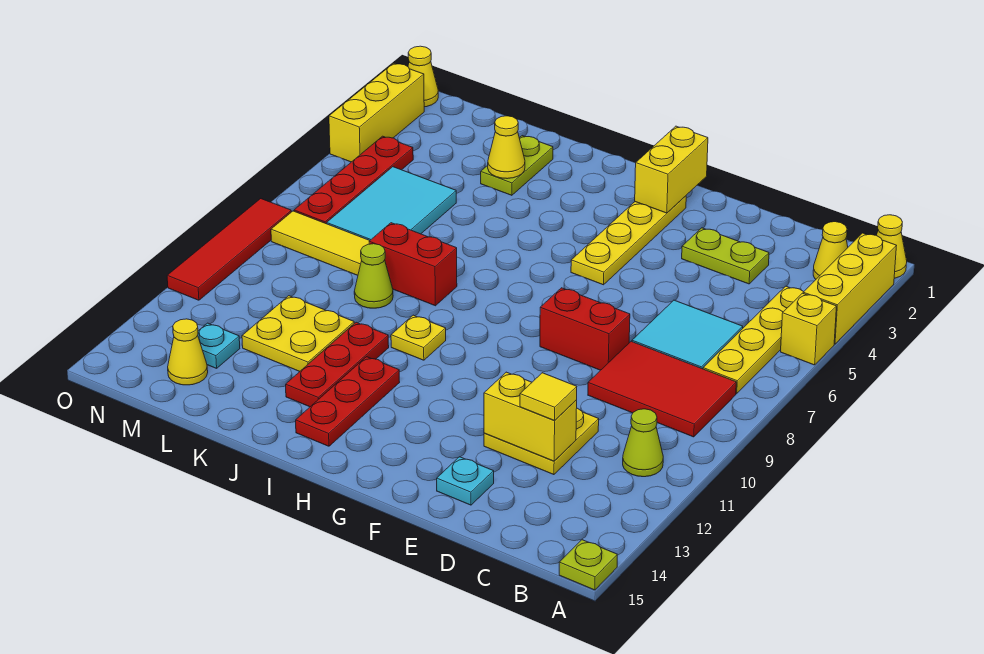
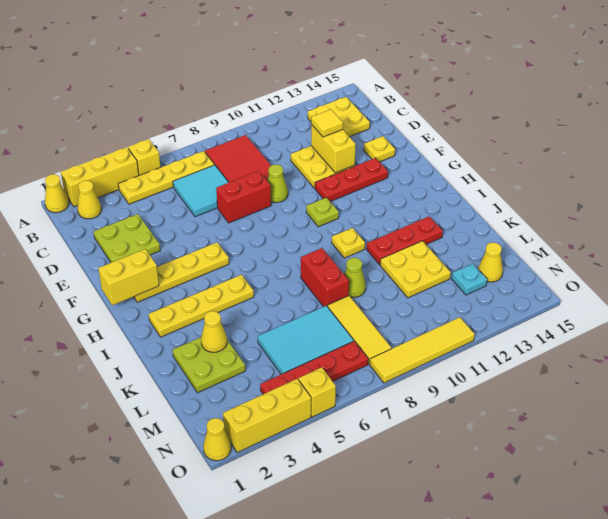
lime plate A15 level 1 -> lime plate G10 level 1
lime cone B11 level 1 -> lime cone E9 level 1
none -> yellow plate B13:C14 level 1
lime plate D3:E3 level 1 -> lime plate D2:E3 level 1
red brick E8:F8 level 1 -> red brick E7:E8 level 1
cyan plate E14 level 1 -> yellow plate E14 level 1
none -> yellow plate I2:I5 level 1
red plate I12:I14 level 1 -> red plate F11:F13 level 1
lime plate K2:K3 level 1 -> lime plate K2:L3 level 1
none -> yellow brick O5 level 1
red tile O8:O11 level 1 -> yellow tile O8:O11 level 1

